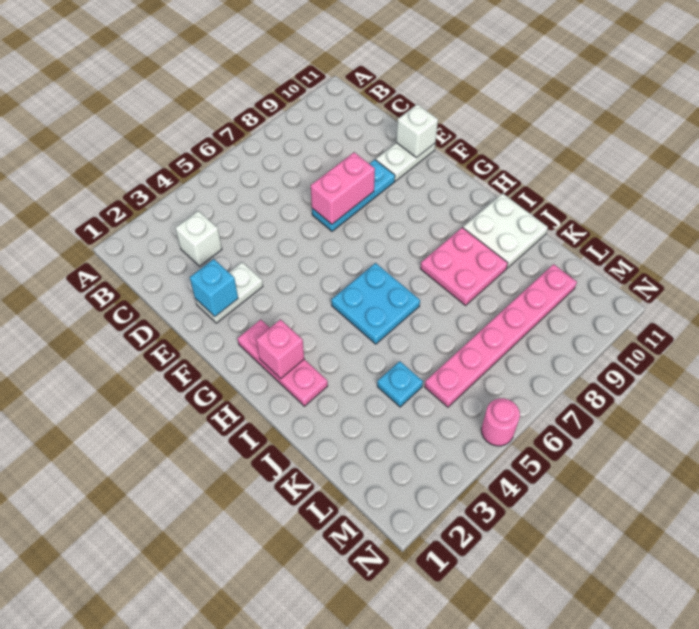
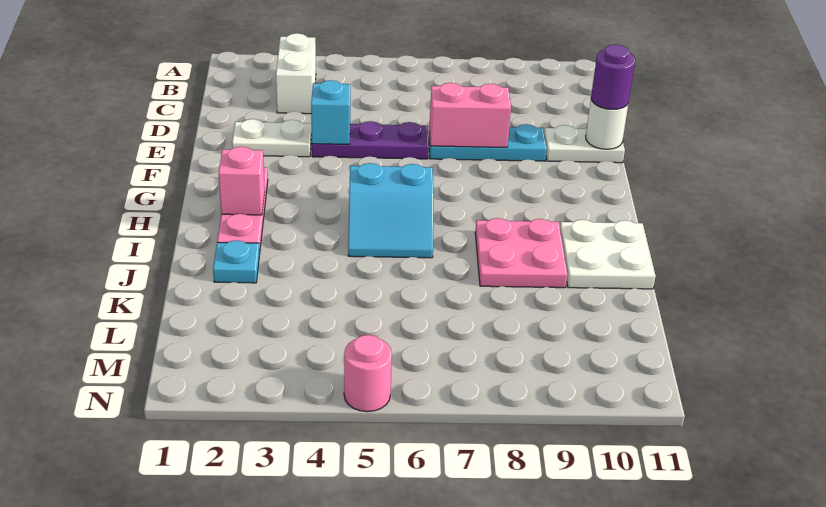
white brick C3 level 1 -> white brick B3:C3 level 1
cyan brick E2 level 2 -> cyan brick E4 level 2
none -> purple plate E4:E6 level 1
white brick E11 level 2 -> white round brick E11 level 2
none -> purple round brick E11 level 3
cyan plate H5:I6 level 1 -> cyan slope H5:I6 level 1 top H
cyan plate K4 level 1 -> cyan plate J2 level 1
pink plate L5:L10 level 1 -> none

